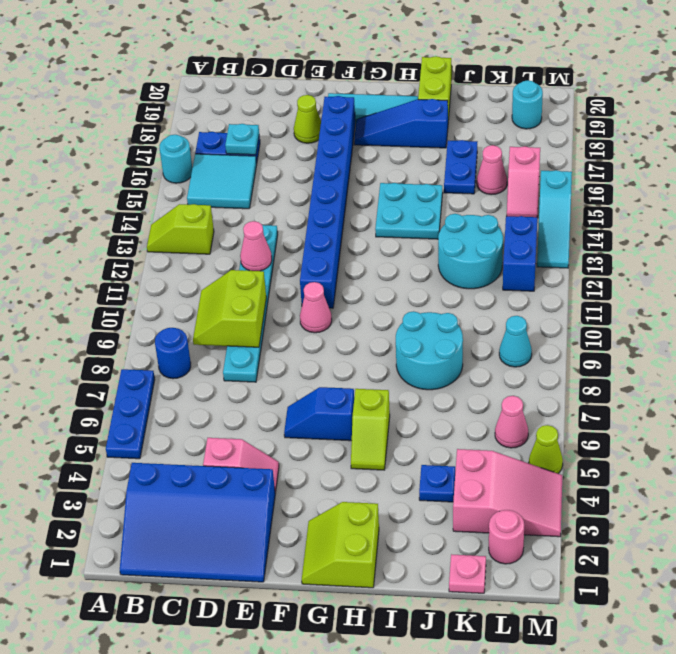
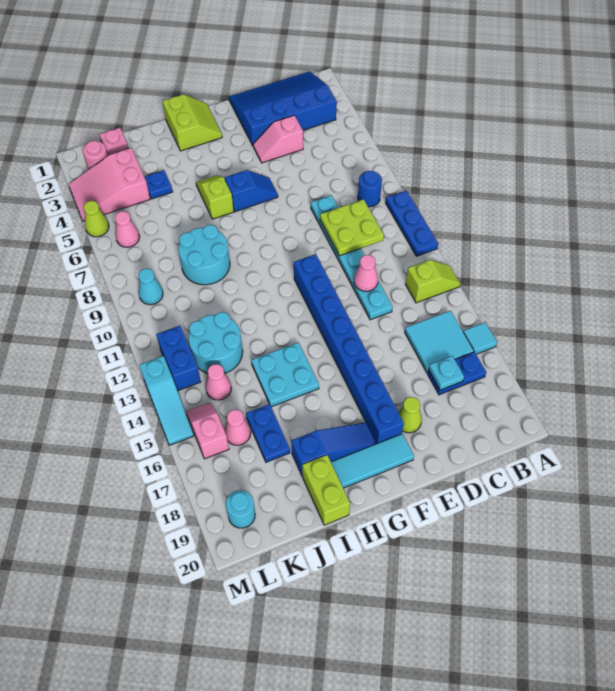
blue plate A5:A7 level 1 -> blue plate A9:A11 level 1
cyan round brick A16 level 1 -> cyan tile A16 level 1
lime slope C9:D10 level 2 top D -> lime plate C9:D10 level 2
pink cone F10 level 1 -> pink cone K14 level 1
cyan slope M13:M15 level 1 top 15 -> cyan slope M13:M15 level 1 top 13

